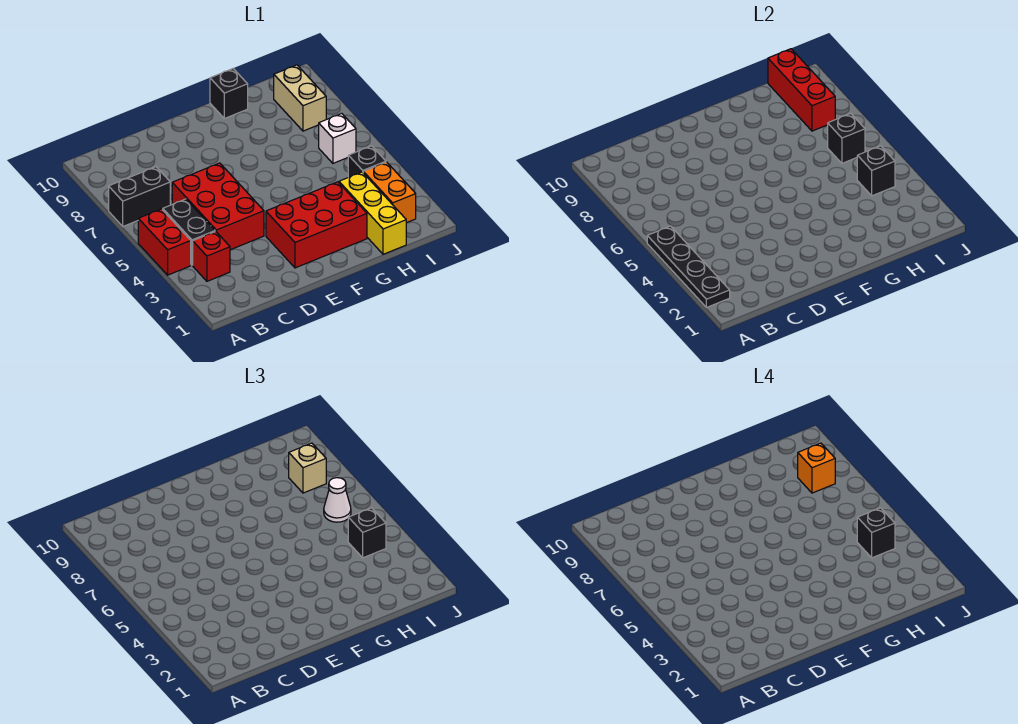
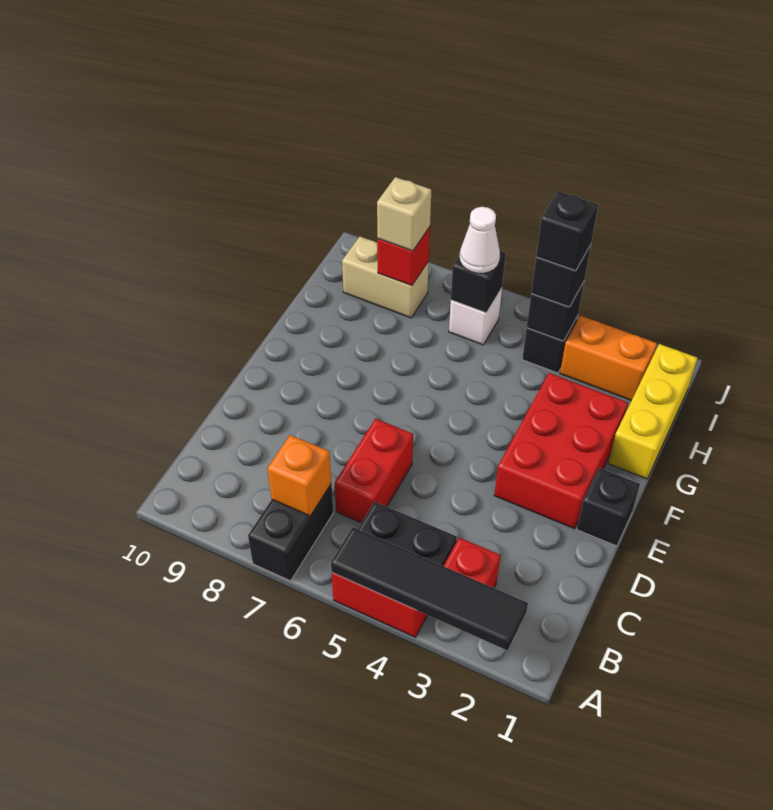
black plate A2:A5 level 2 -> black tile A2:A5 level 2
red brick C4:D6 level 1 -> red brick C6:D6 level 1
black brick G10 level 1 -> black brick E1 level 1
yellow brick H1:H3 level 1 -> yellow brick G1:I1 level 1
red brick I8:I10 level 2 -> red brick I8 level 2
orange brick I8 level 4 -> orange brick B7 level 2

